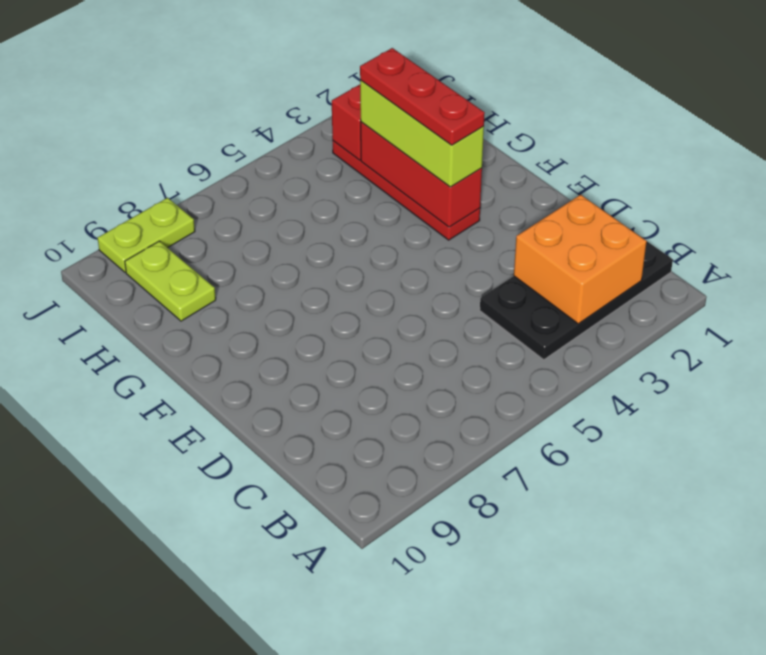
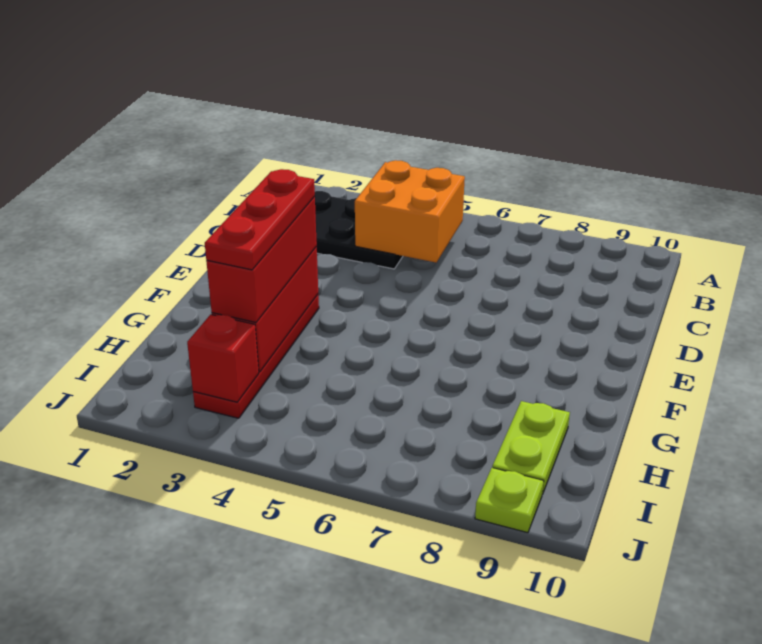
orange brick B2:C3 level 2 -> orange brick B4:C5 level 2
lime brick F3:H3 level 3 -> red brick F3:H3 level 3
lime plate J8:J9 level 1 -> lime plate J9 level 1

